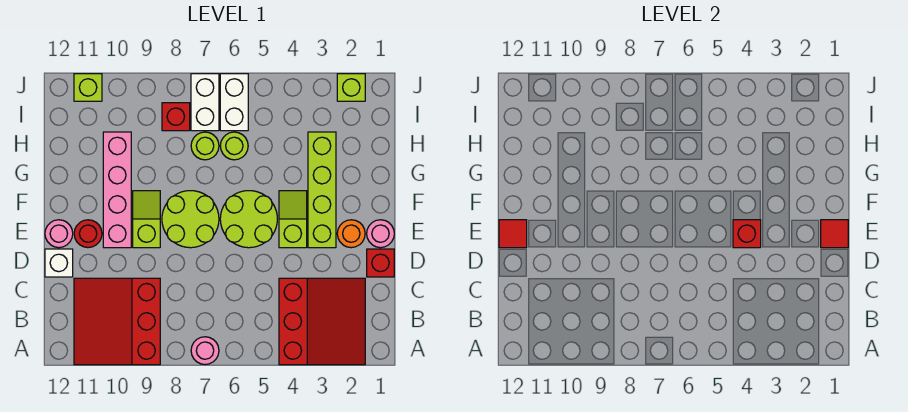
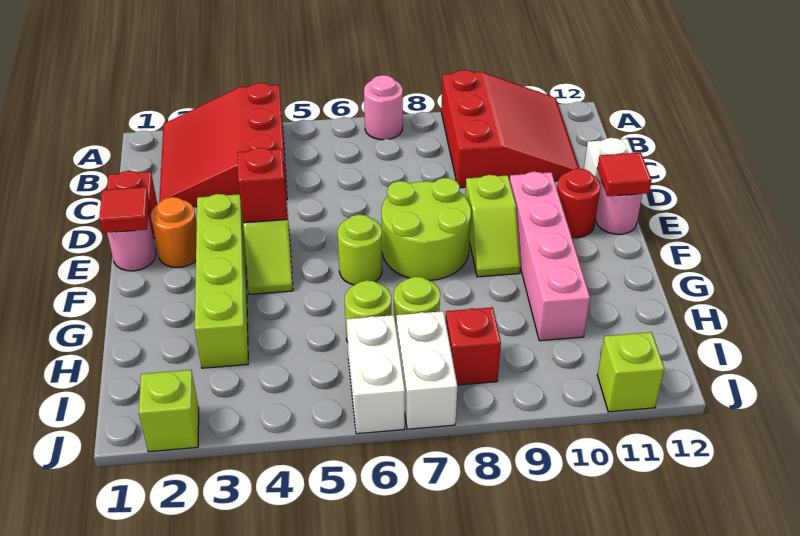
lime round brick E5:F6 level 1 -> lime round brick F6 level 1

